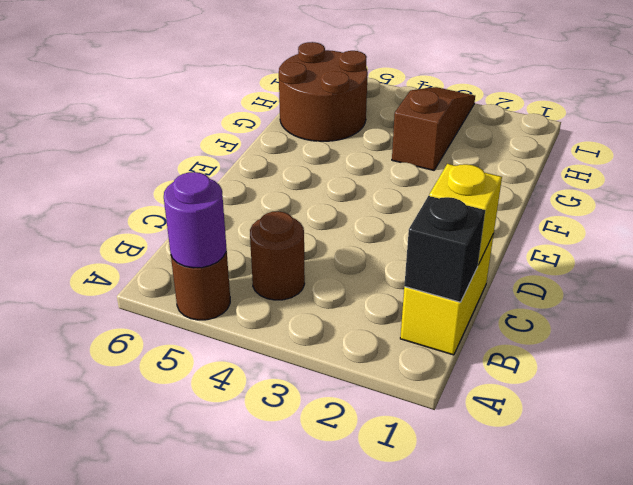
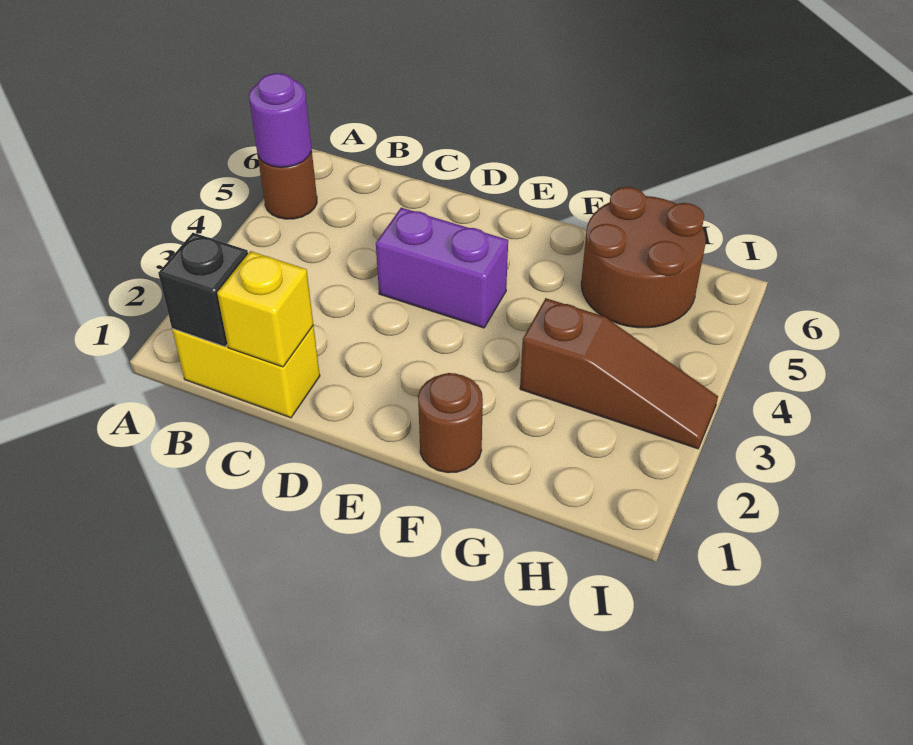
brown round brick B4 level 1 -> brown round brick F1 level 1
none -> purple brick D4:E4 level 1

